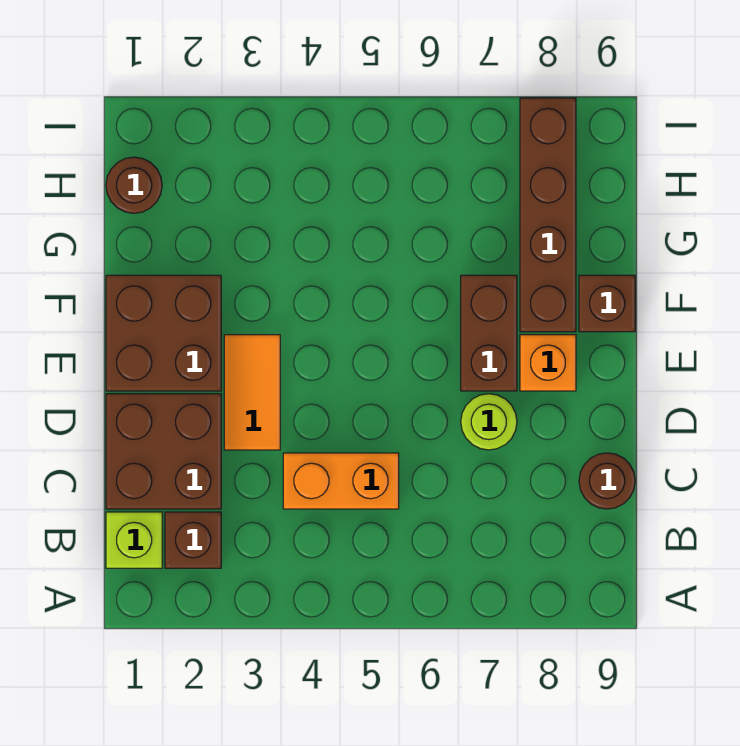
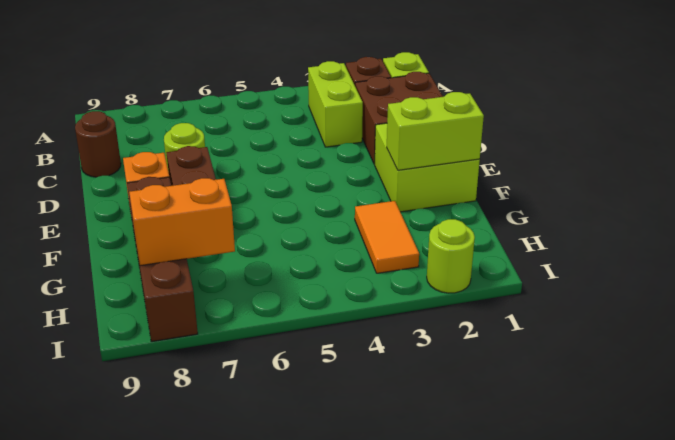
none -> lime brick B3:C3 level 1
orange brick C4:C5 level 1 -> orange brick H7:H8 level 2
orange tile D3:E3 level 1 -> orange tile G3:H3 level 1
brown brick E1:F2 level 1 -> lime brick E1:F2 level 1
none -> lime brick F1:F2 level 2
brown brick F9 level 1 -> none
brown round brick H1 level 1 -> none
none -> lime round brick I2 level 1

